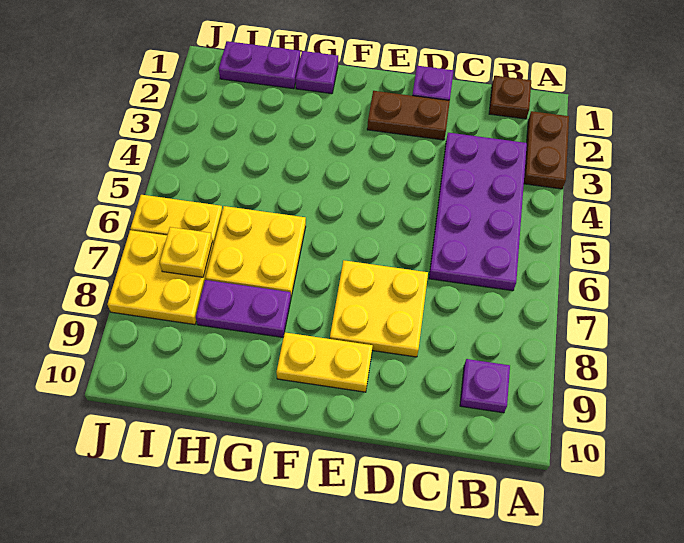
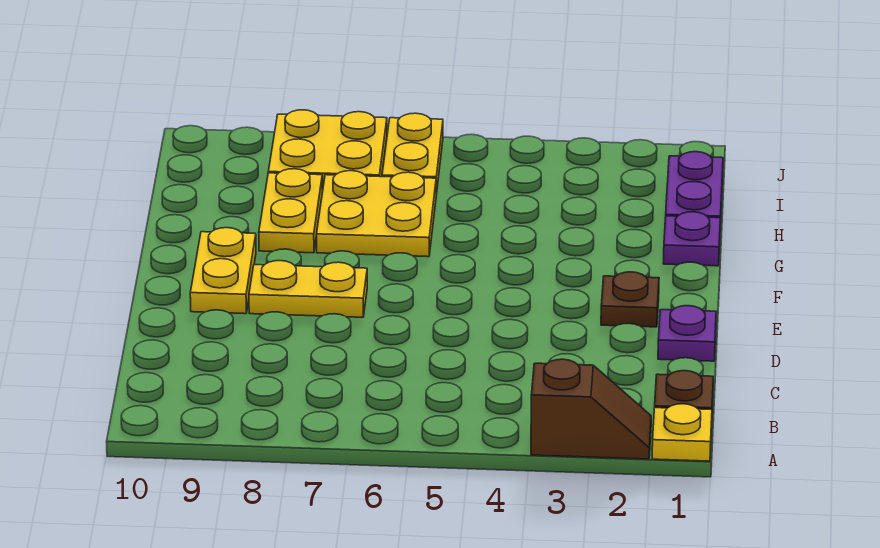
brown plate A2:A3 level 1 -> brown slope A2:A3 level 1 top 3
purple plate B3:C6 level 1 -> none
purple plate B9 level 1 -> none
brown plate D2:E2 level 1 -> brown plate E2 level 1
yellow plate D7:E8 level 1 -> yellow plate E7:E8 level 1
purple plate G8:H8 level 1 -> yellow plate G8:H8 level 1
yellow plate I7 level 2 -> yellow plate A1 level 1

